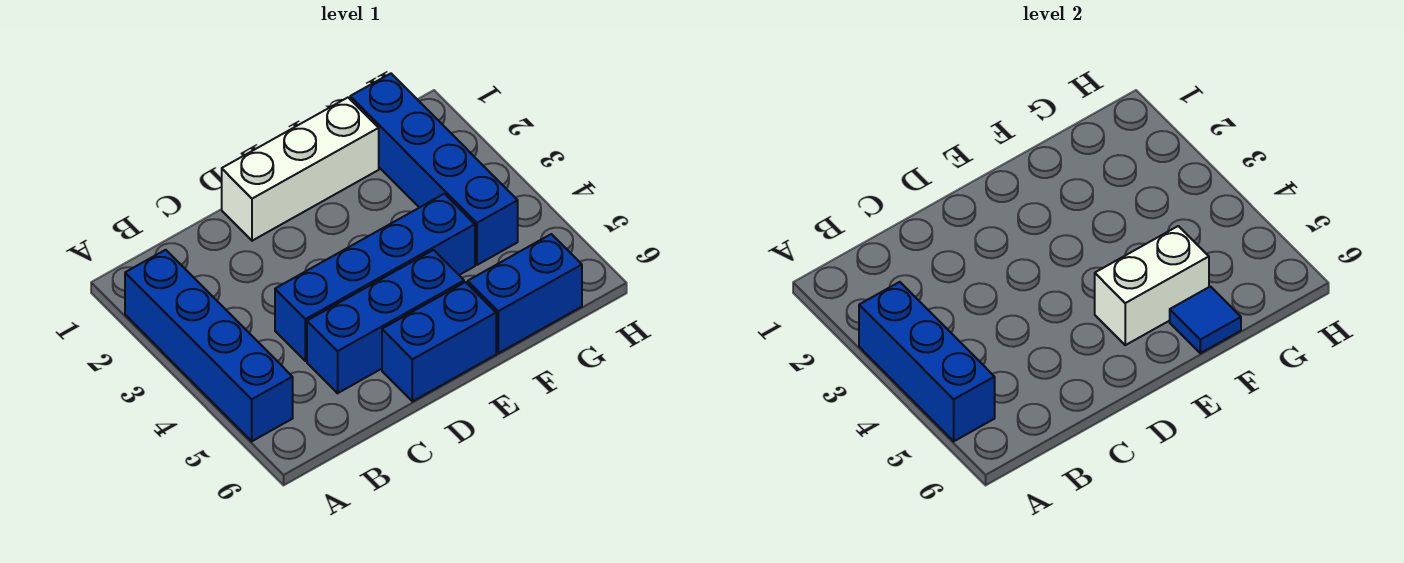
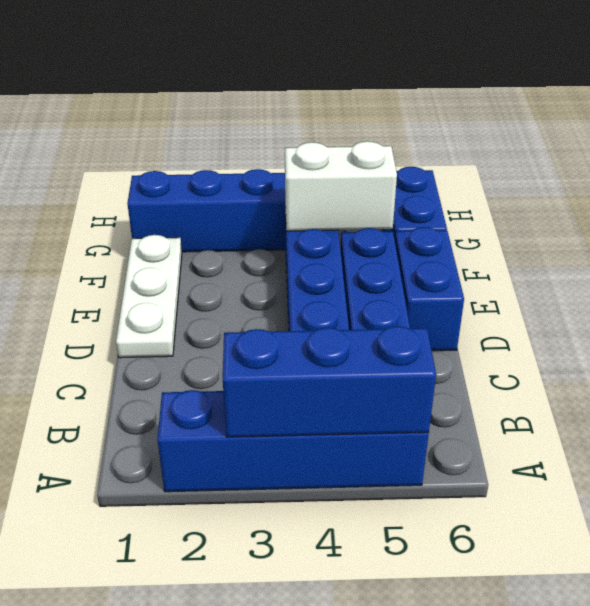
white brick D1:F1 level 1 -> white plate D1:F1 level 1
white brick E5:F5 level 2 -> white brick F4:F5 level 2
blue tile F6 level 2 -> none

